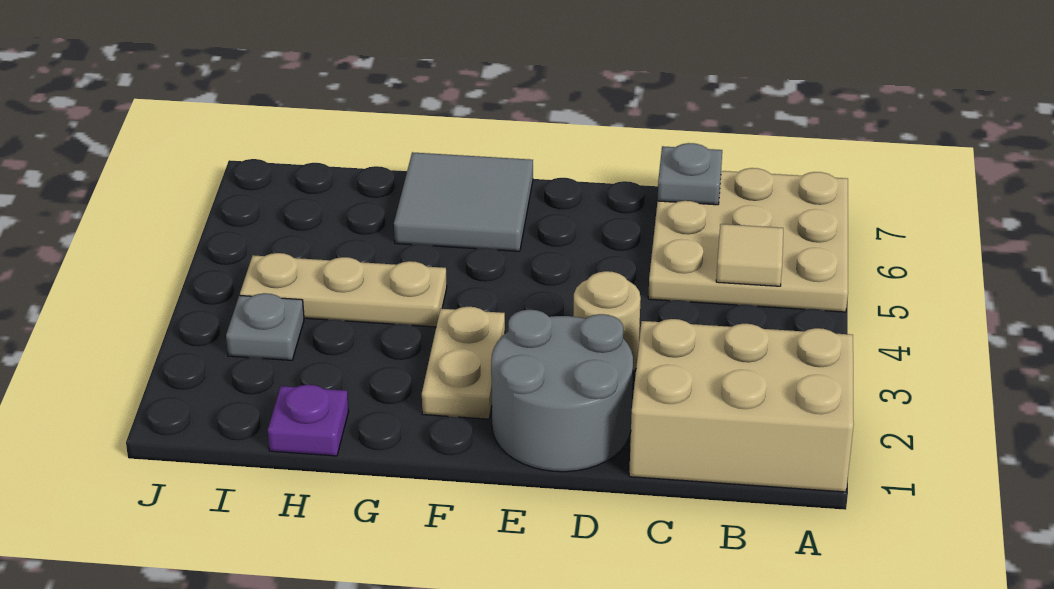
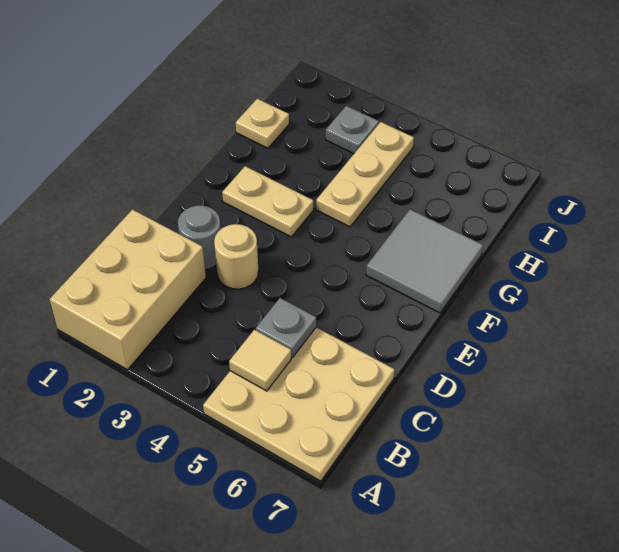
grey plate C7 level 2 -> grey plate C5 level 2
grey round brick D1:E2 level 1 -> grey round brick D2 level 1
purple plate H1 level 1 -> tan plate H1 level 1

